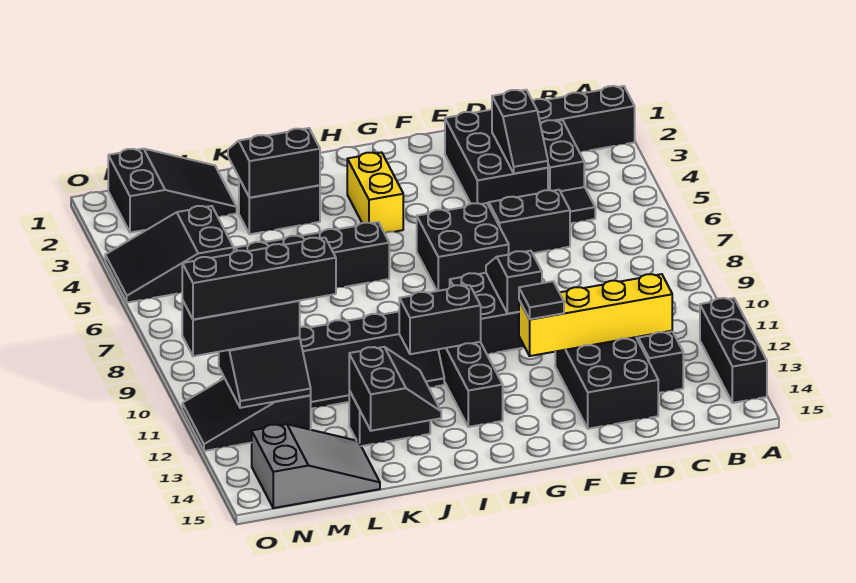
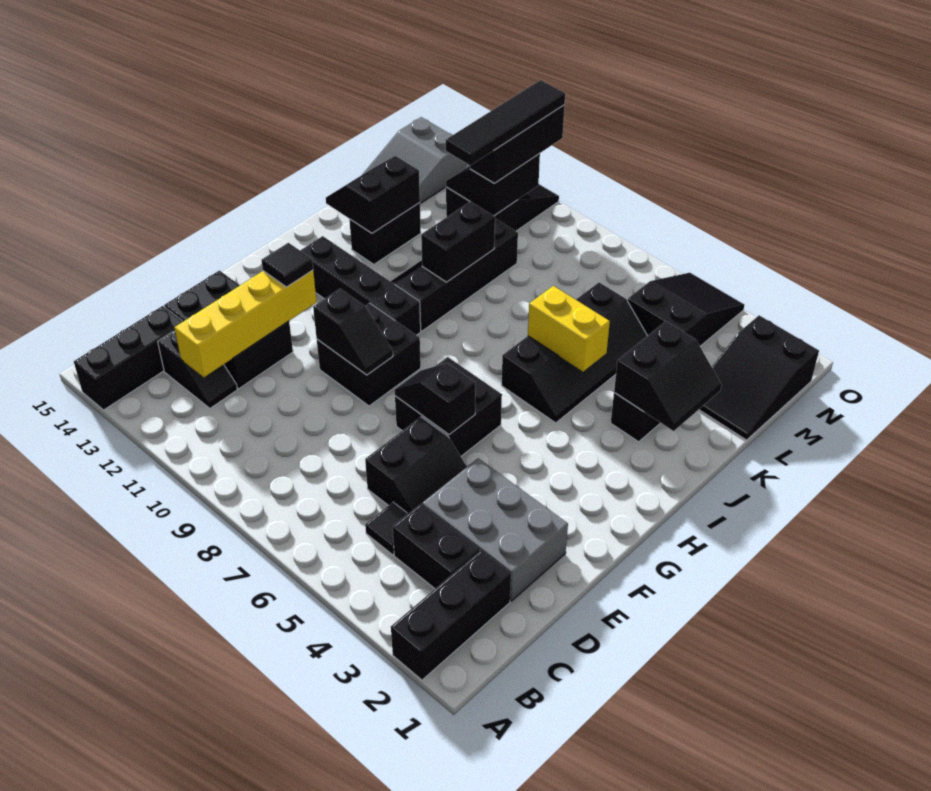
black brick A12:A14 level 1 -> black brick A14:C14 level 1
black brick D2:E4 level 1 -> grey brick D2:E4 level 1
black slope D3:D4 level 2 top 3 -> black slope F6:F7 level 2 top 6
yellow brick H3:H4 level 1 -> yellow brick J5:J6 level 2
black brick H11:I11 level 2 -> black brick J10:K10 level 2
black slope J13:K14 level 2 top K -> black slope J13:K14 level 2 top 13
black brick L11:O11 level 4 -> black tile L11:O11 level 4

